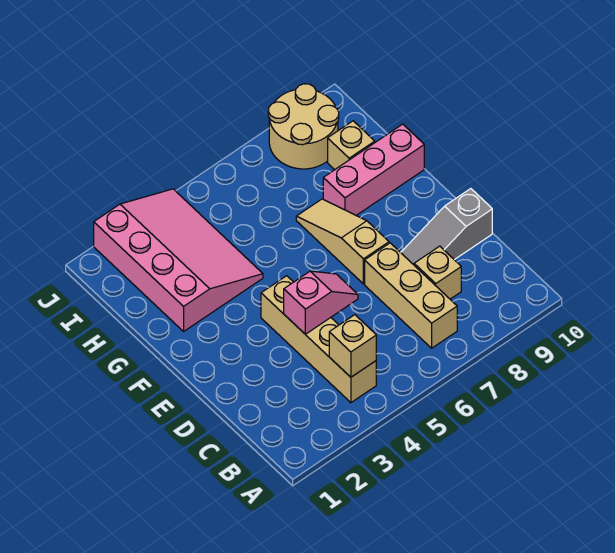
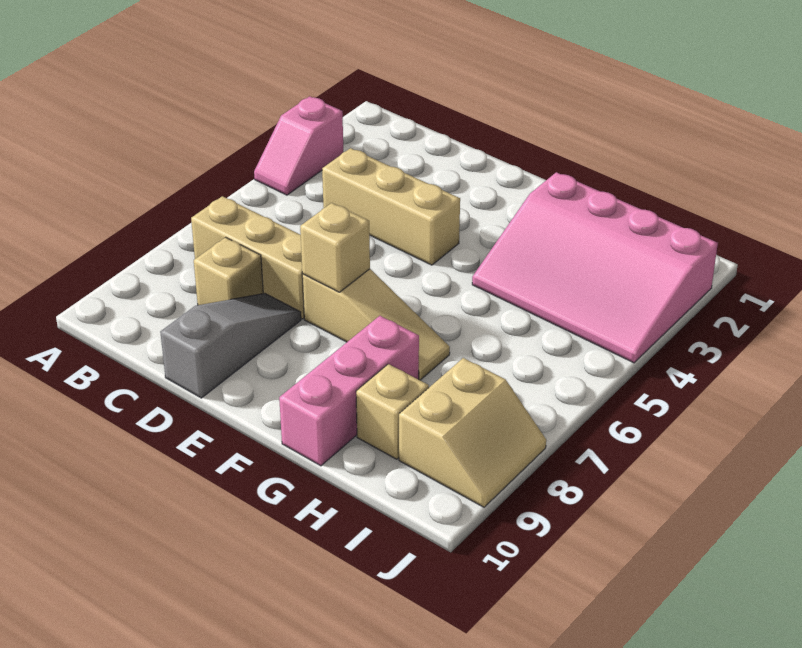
tan brick B4:E4 level 1 -> tan brick C4:E4 level 1
tan brick B4 level 2 -> tan brick E7 level 2
pink slope D4:D5 level 2 top 4 -> pink slope A3:A4 level 1 top 3
tan round brick I8:J9 level 1 -> tan slope I8:J9 level 1 top I

